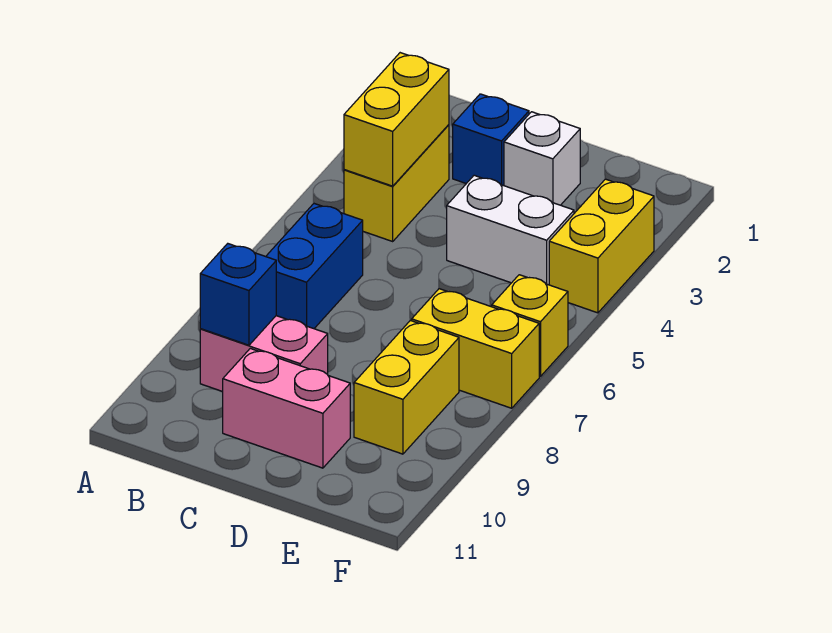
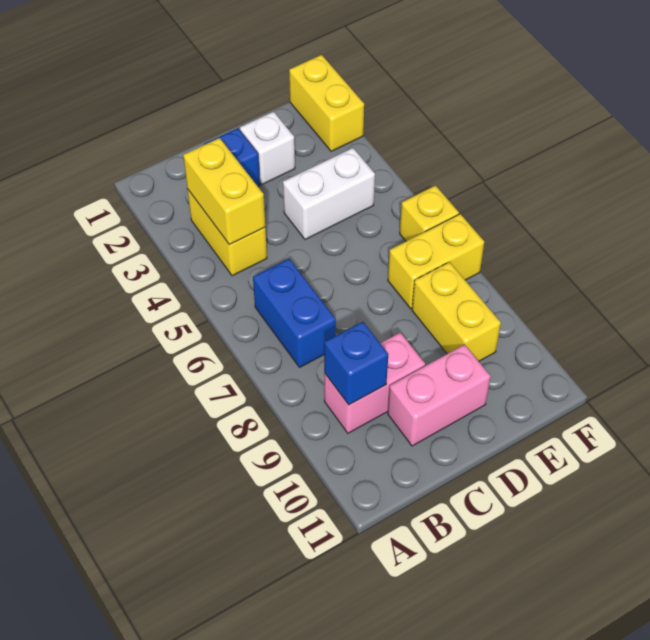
yellow brick F3:F4 level 1 -> yellow brick F1:F2 level 1

